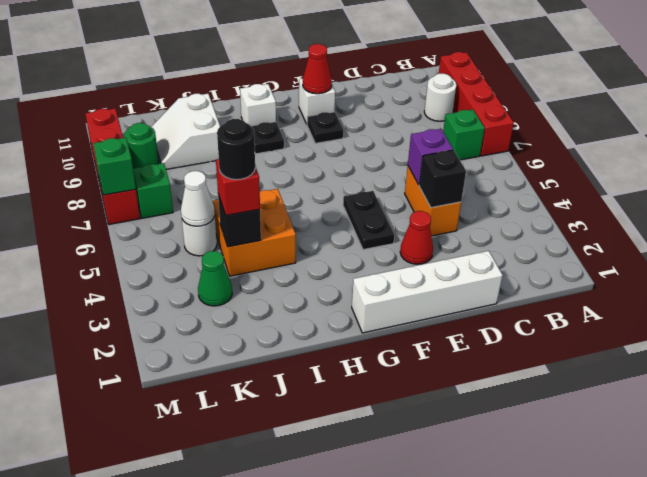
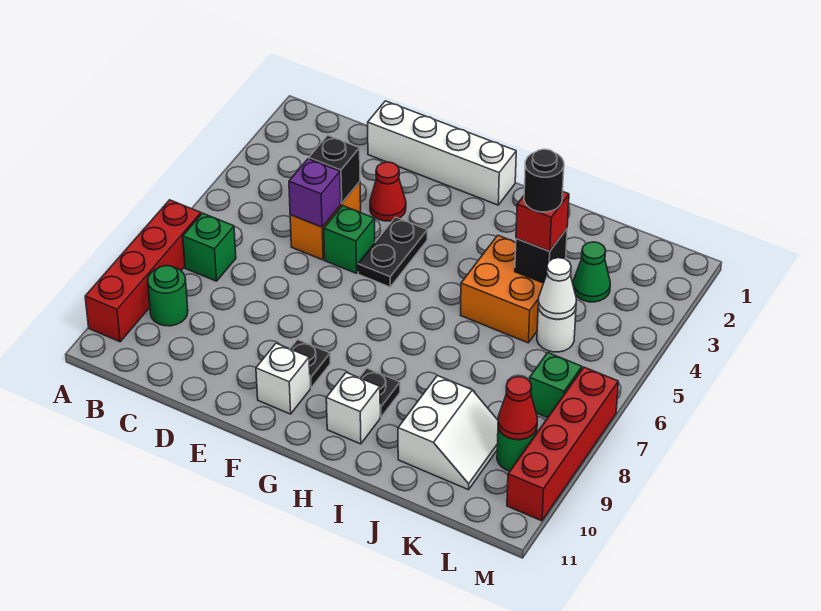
white round brick B9 level 1 -> green round brick B9 level 1
red cone F10 level 2 -> red cone L9 level 2
green brick M7 level 2 -> green brick E5 level 1

